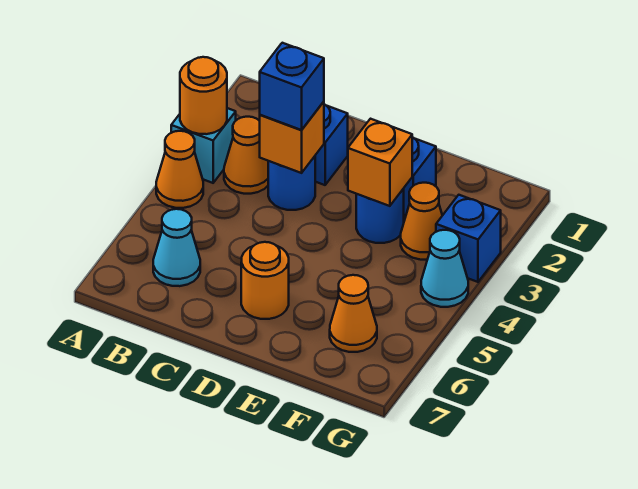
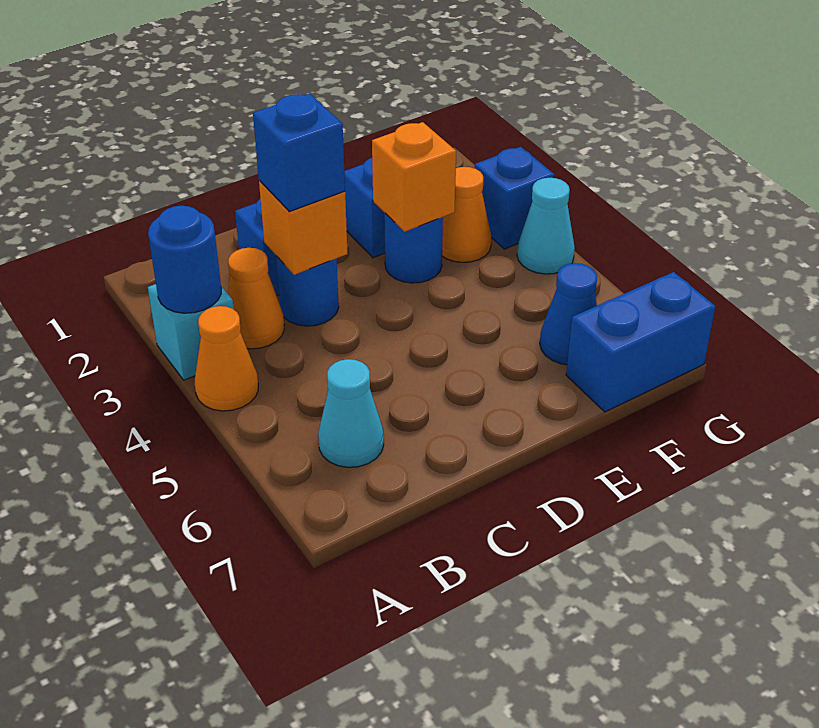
orange round brick A3 level 2 -> blue round brick A3 level 2
orange round brick D6 level 1 -> none
orange cone F6 level 1 -> blue cone F6 level 1
none -> blue brick F7:G7 level 1

